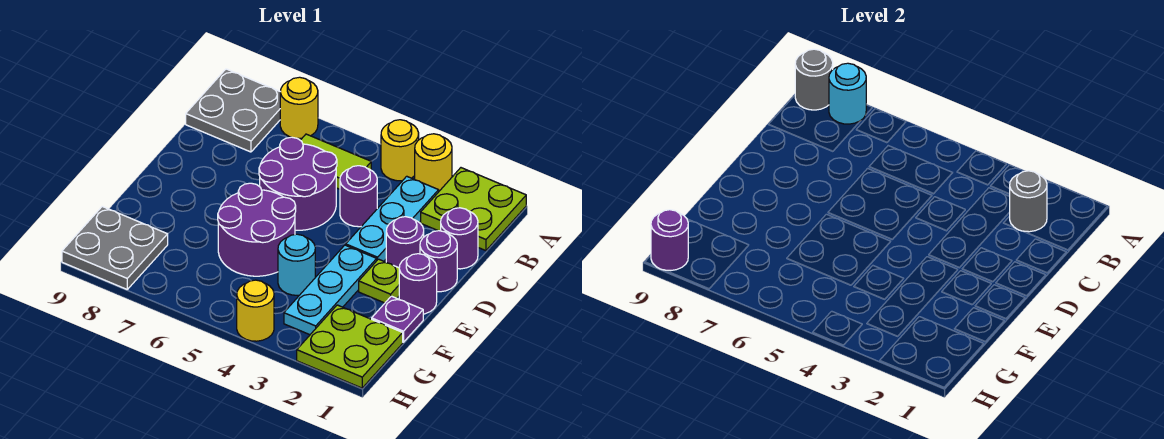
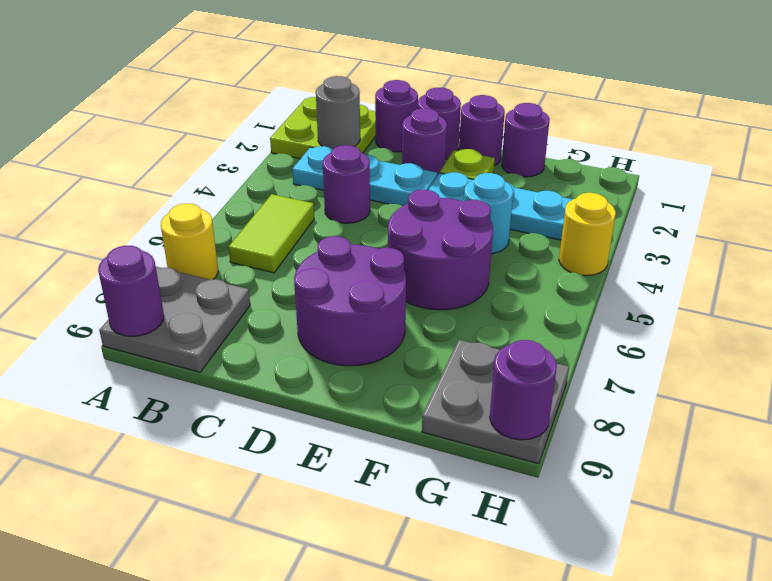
yellow round brick A3 level 1 -> none
yellow round brick A4 level 1 -> none
cyan round brick A8 level 2 -> none
grey round brick A9 level 2 -> purple round brick A9 level 2
purple round brick C5:D6 level 1 -> purple round brick D7:E8 level 1
purple plate F1 level 1 -> purple round brick F1 level 1
lime plate G1:H2 level 1 -> none

